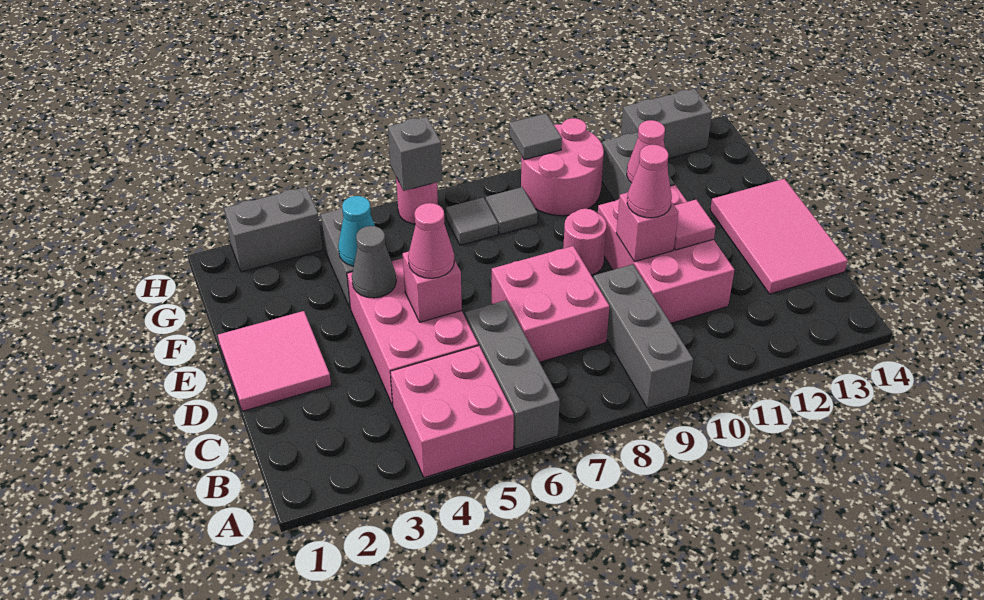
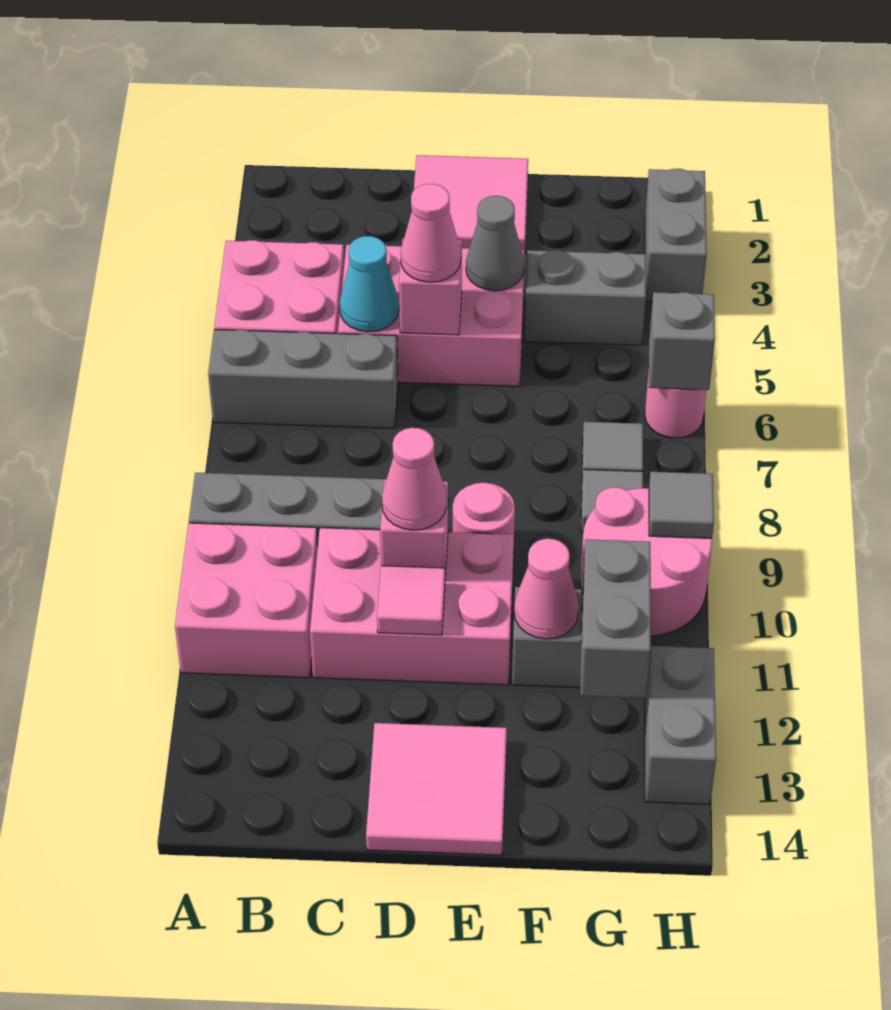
pink brick C7:D8 level 1 -> pink brick A10:B11 level 1
pink tile C13:E14 level 1 -> pink tile D13:E14 level 1
cyan cone F4 level 2 -> cyan cone C5 level 2
none -> grey brick G11:G12 level 2

